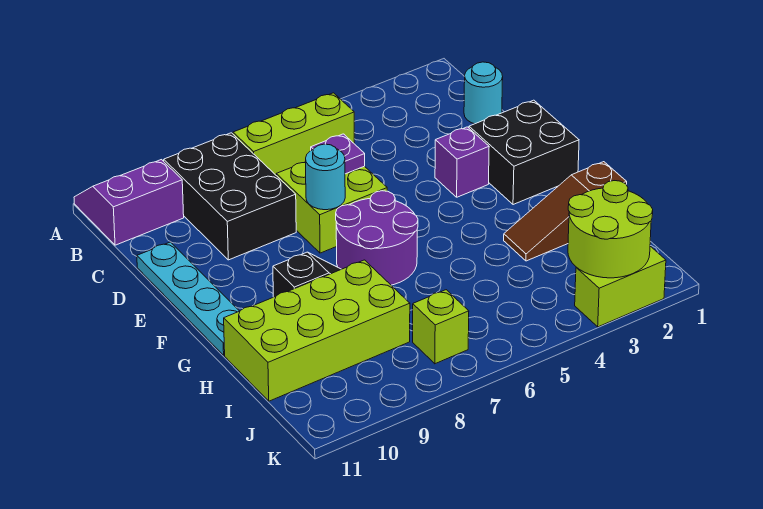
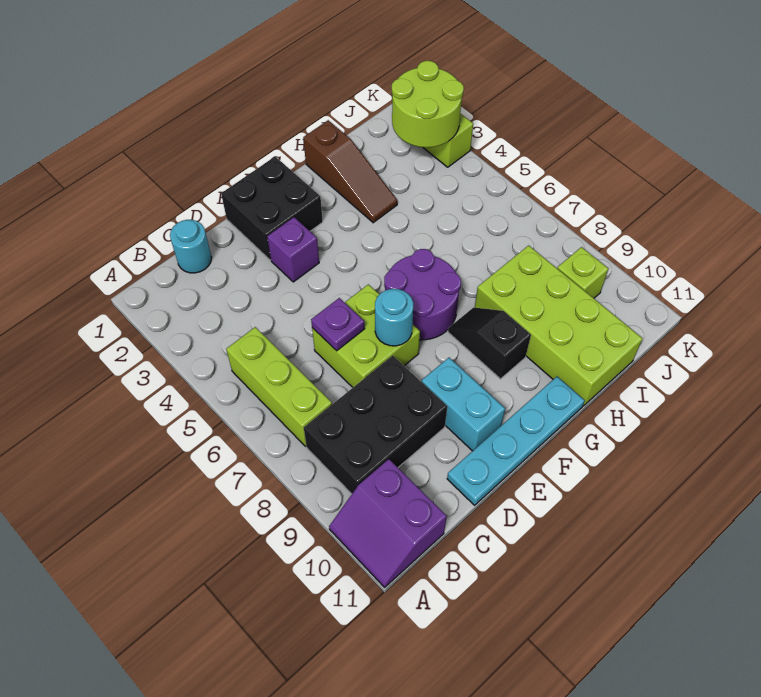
none -> cyan brick E9:E10 level 1
lime brick J7 level 1 -> lime brick J9 level 1

